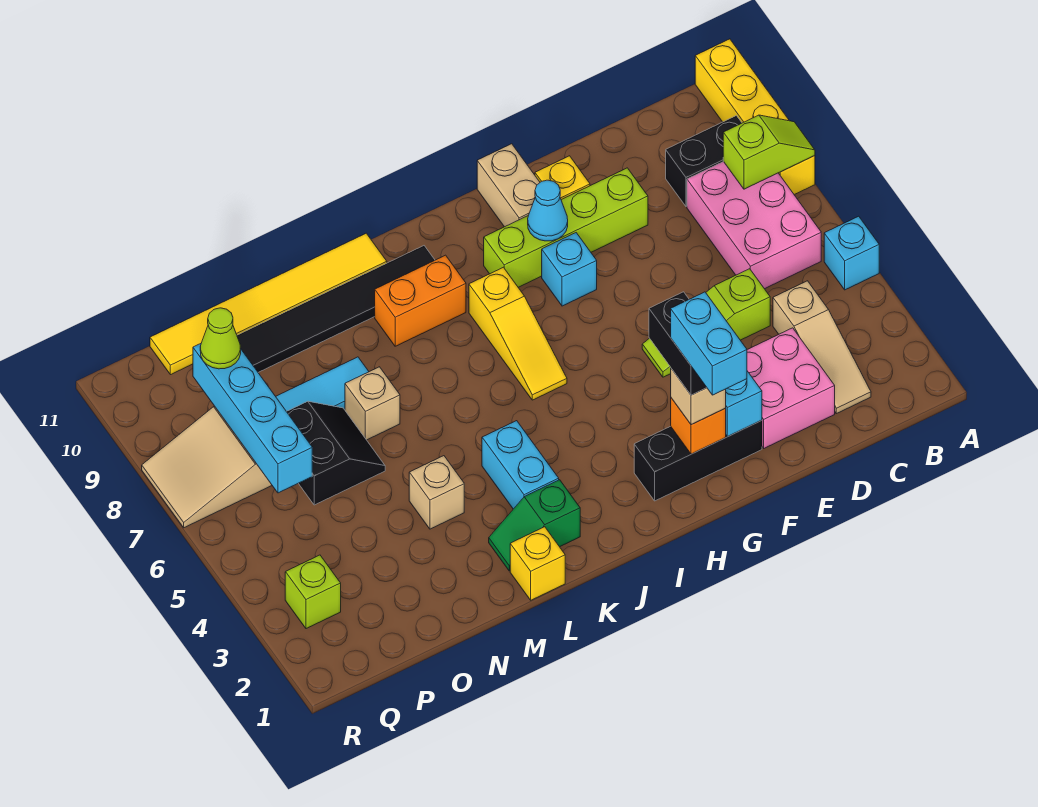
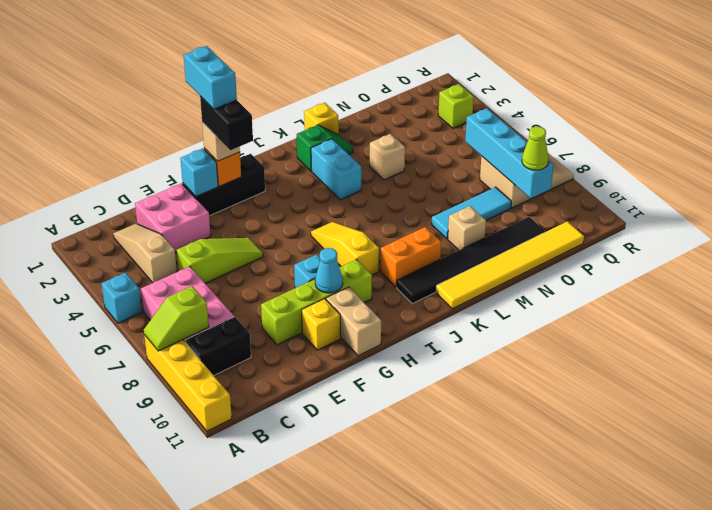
tan brick M7 level 1 -> tan brick M9 level 1
black slope N6:O7 level 1 top O -> none

